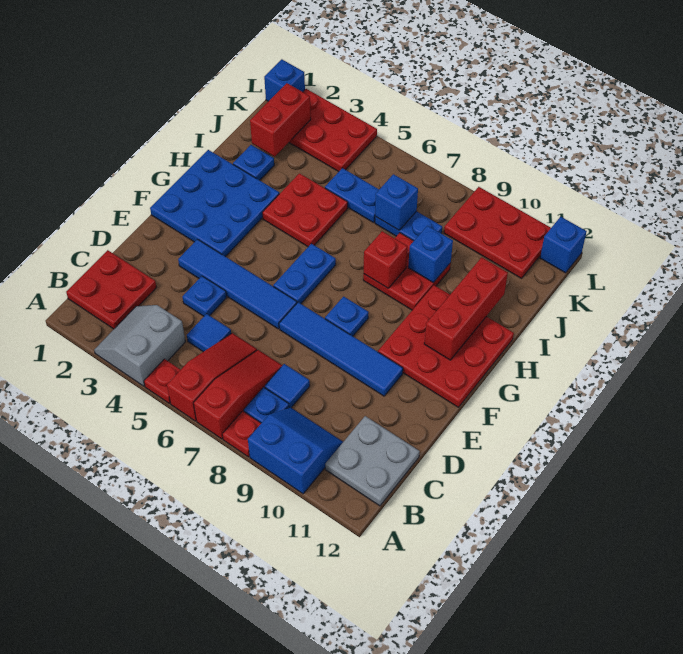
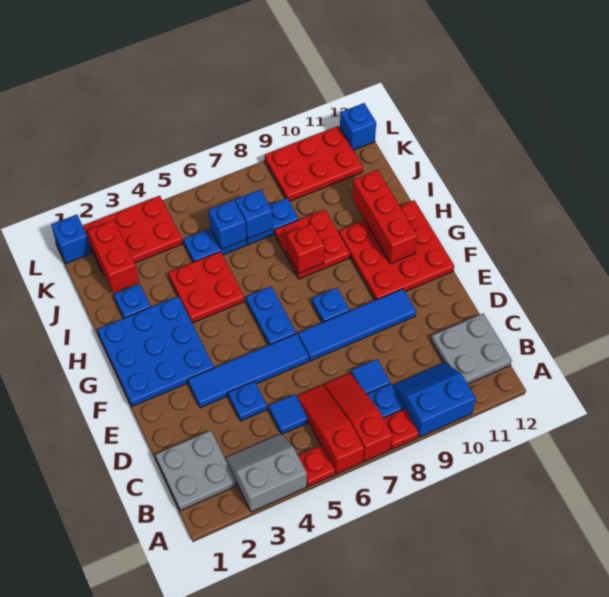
grey slope A3:B4 level 1 top 4 -> grey slope A3:B4 level 1 top A
red plate B1:C2 level 1 -> grey plate B1:C2 level 1
blue brick I9 level 2 -> blue brick J6 level 2

